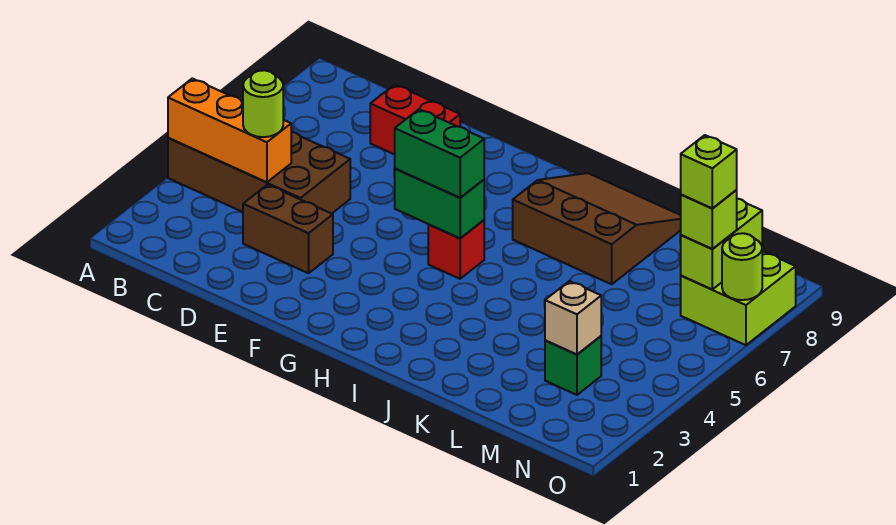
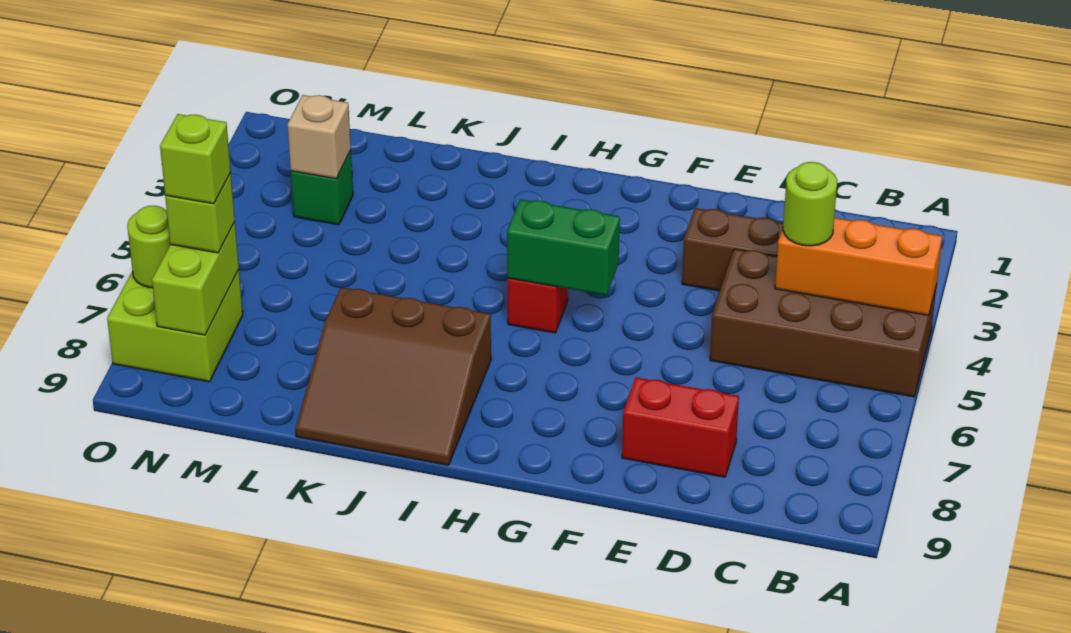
green brick G5:H5 level 3 -> none

